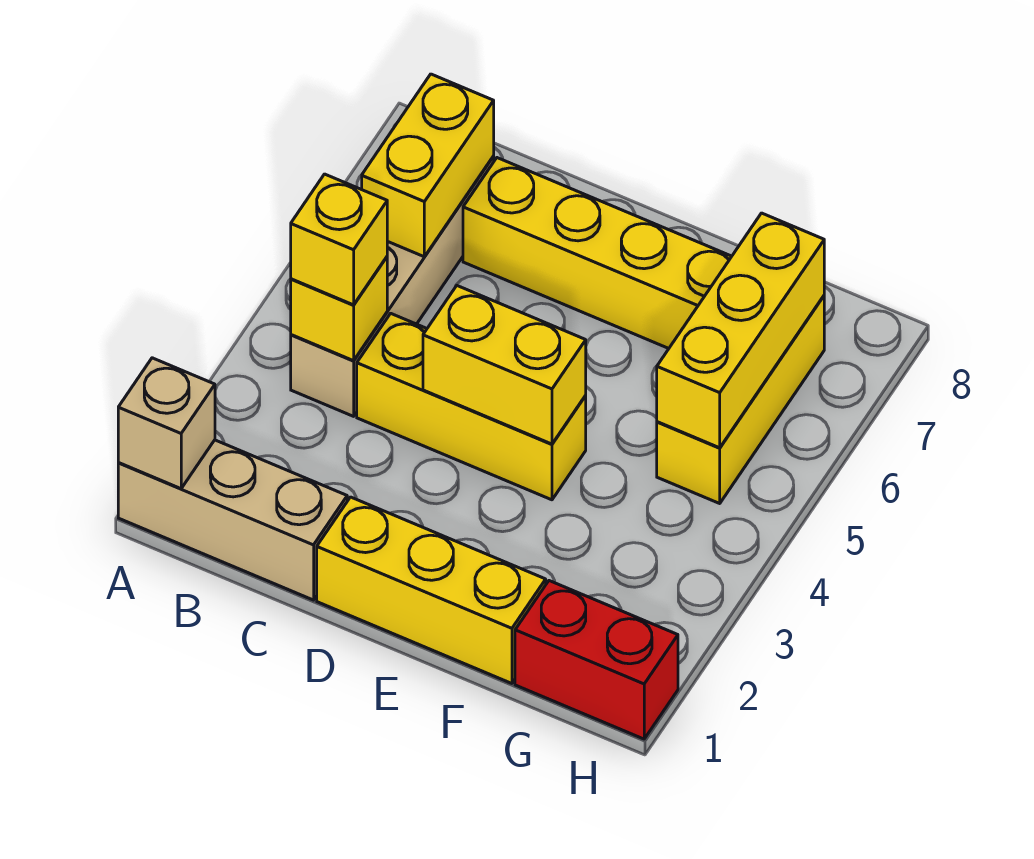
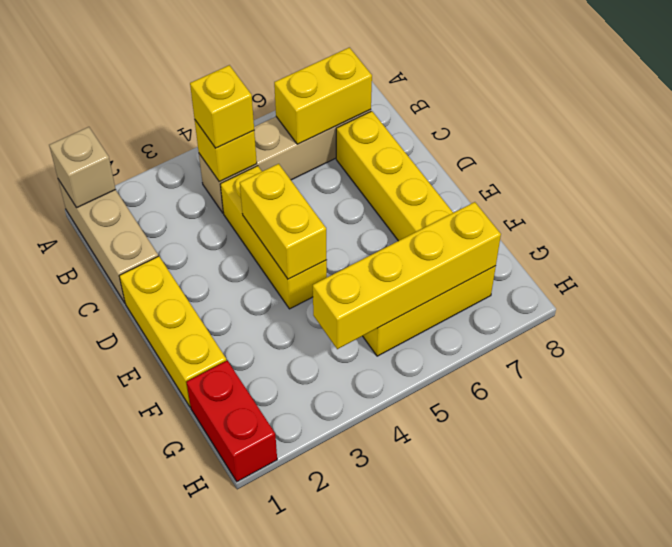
yellow brick G5:G7 level 2 -> yellow brick G4:G7 level 2

